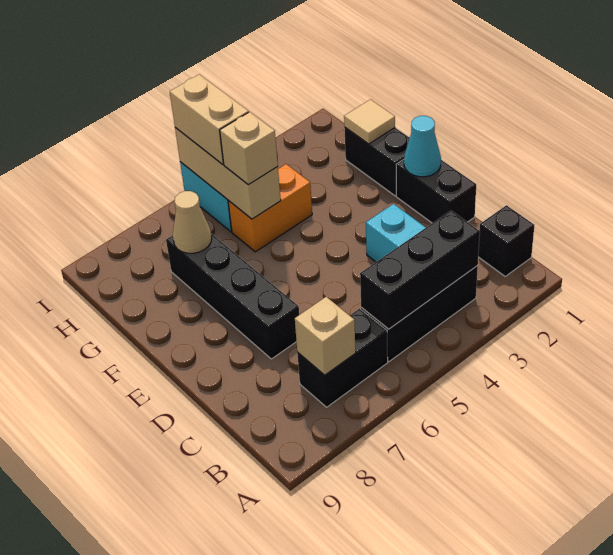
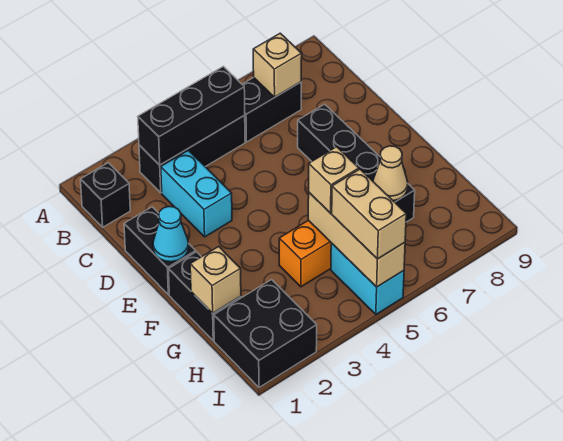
tan tile G1 level 2 -> tan brick G1 level 2
none -> black brick H1:I2 level 1

